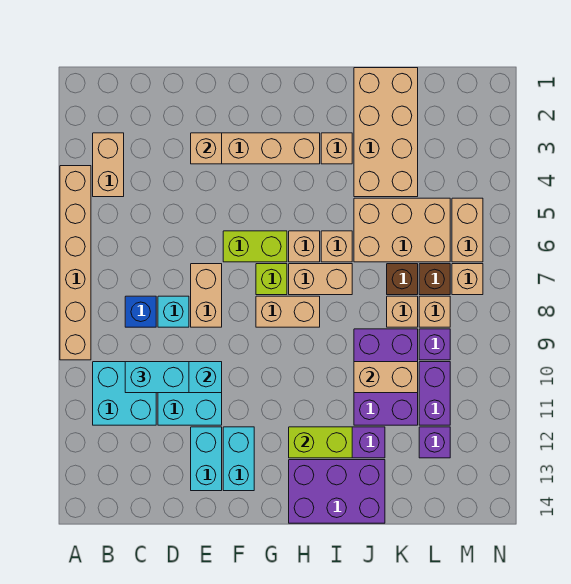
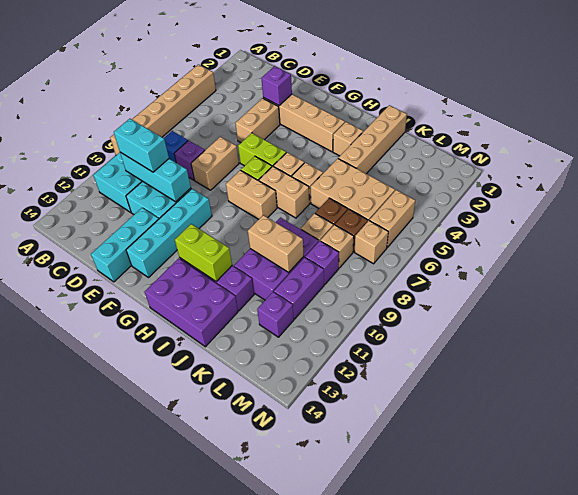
tan brick B3:B4 level 1 -> tan brick E4:E5 level 1
cyan brick D8 level 1 -> purple brick D8 level 1
tan brick E3 level 2 -> purple brick E3 level 2
cyan brick E12:E13 level 1 -> cyan brick E12:E14 level 1
cyan brick F12:F13 level 1 -> cyan brick F10:F13 level 1
tan brick J1:K4 level 1 -> tan brick J1:J4 level 1

